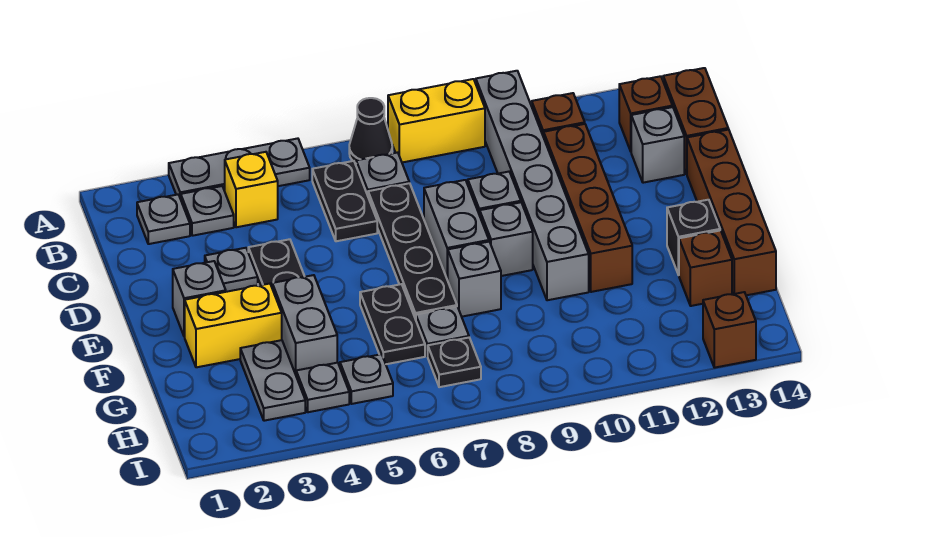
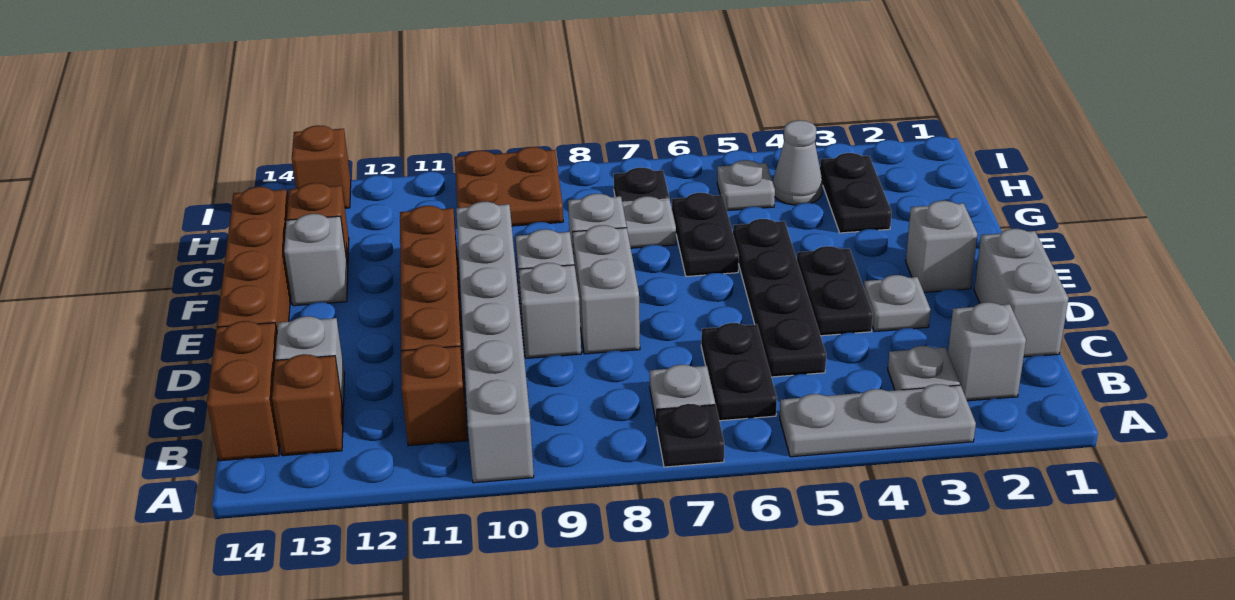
black cone A7 level 1 -> black plate A7 level 1
yellow brick A8:A9 level 1 -> none
grey plate B2 level 1 -> grey brick B2 level 1
yellow brick B4 level 1 -> none
black plate C7:F7 level 1 -> black plate C5:F5 level 1
yellow brick F2:F3 level 1 -> none
grey brick F4:G4 level 1 -> grey brick C1:D1 level 1
black brick F13 level 1 -> grey brick F13 level 1
grey plate G3:H3 level 1 -> black plate G3:H3 level 1
grey plate H4 level 1 -> grey cone H4 level 1
none -> brown plate H9:I10 level 1

